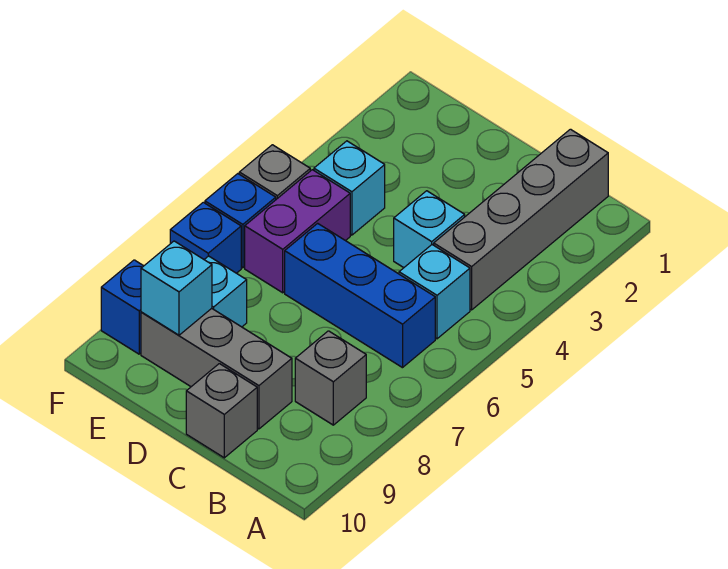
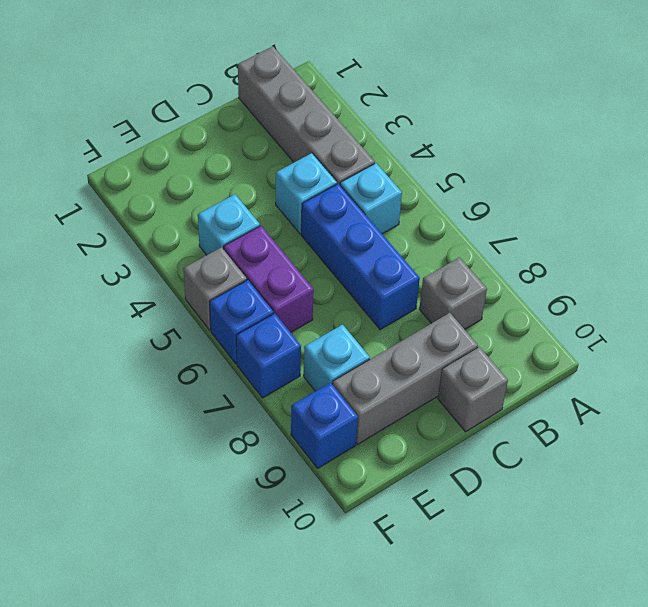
blue brick B6:D6 level 1 -> blue brick C5:C7 level 1
cyan brick E9 level 2 -> none

